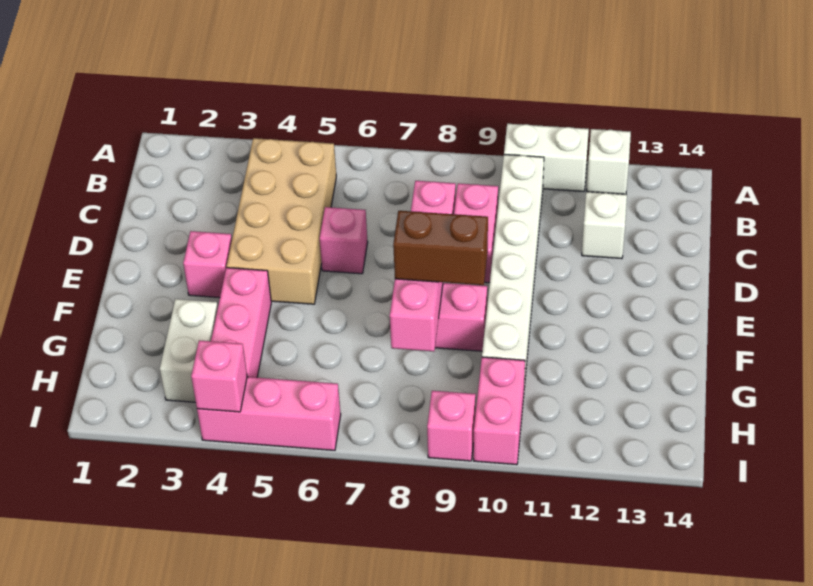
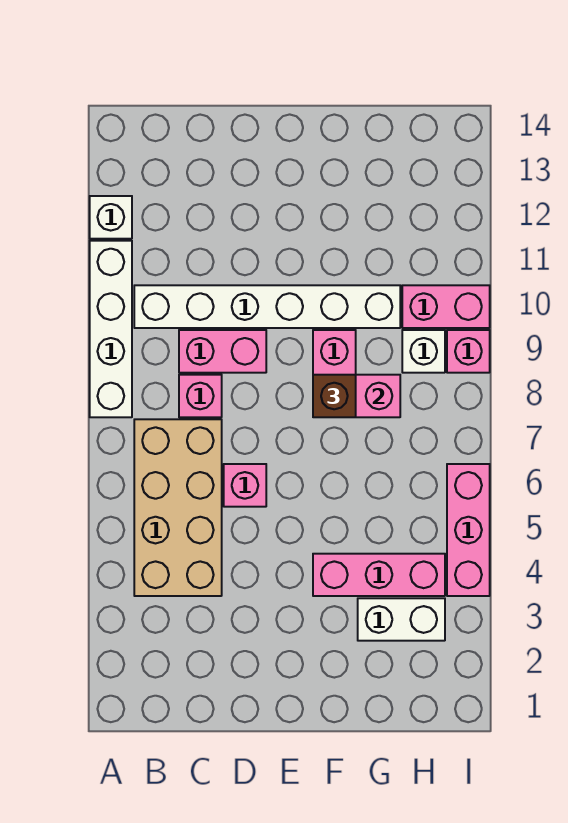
white brick A10:A11 level 1 -> white brick A8:A11 level 1
tan brick B4:E5 level 1 -> tan brick B4:C7 level 1
white brick C12 level 1 -> white brick H9 level 1
pink brick E3 level 1 -> none
brown brick F8:F9 level 3 -> brown brick F8 level 3
pink brick I4 level 2 -> none

